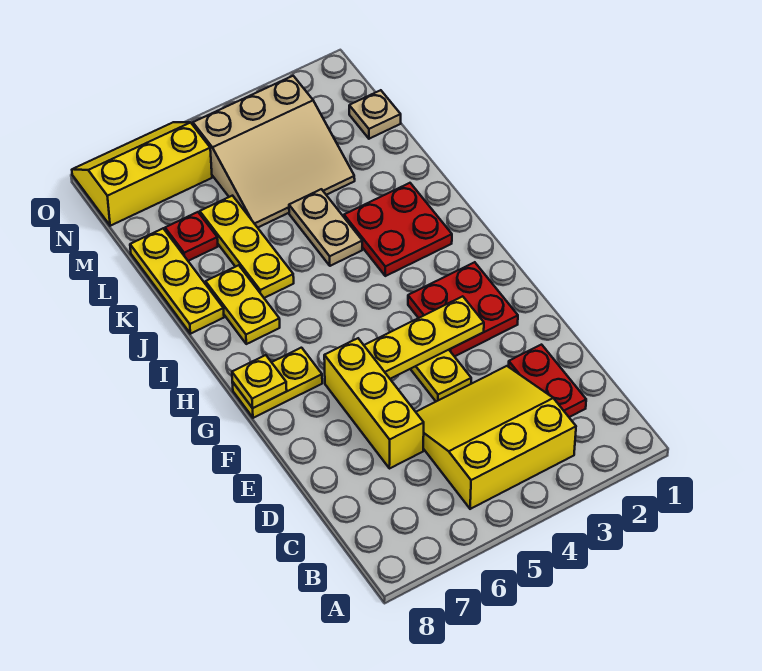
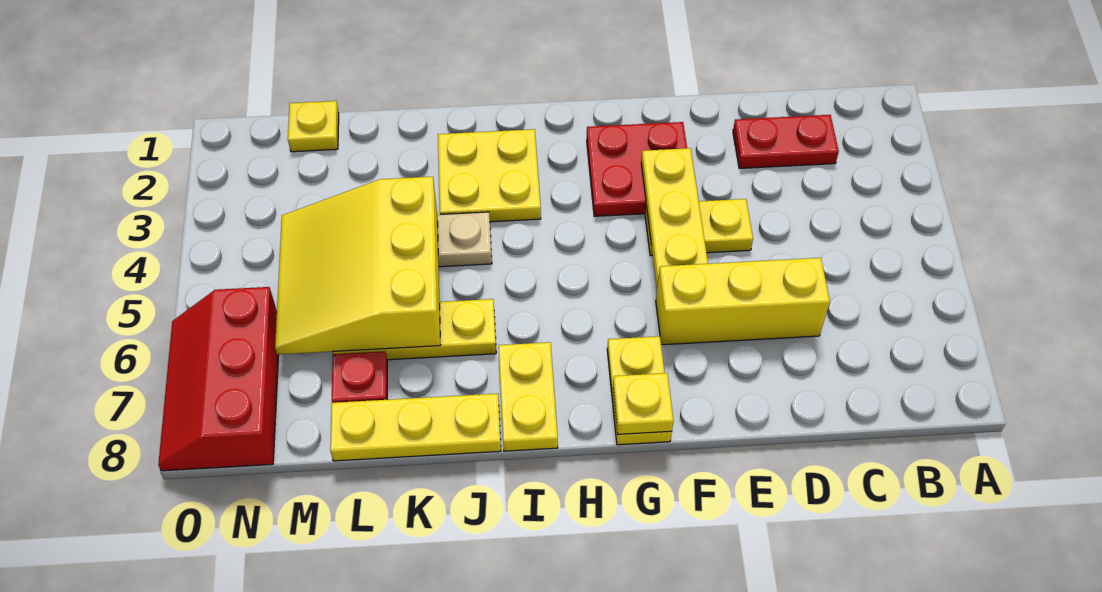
yellow slope B3:D5 level 1 top B -> yellow slope K4:M6 level 2 top K
red plate I2:J3 level 1 -> yellow plate I2:J3 level 1
yellow plate I7:J7 level 1 -> yellow plate I7:I8 level 1
tan slope L3:N5 level 1 top N -> none
tan plate M1 level 1 -> yellow plate M1 level 1
yellow slope N6:O8 level 1 top N -> red slope N6:O8 level 1 top N

